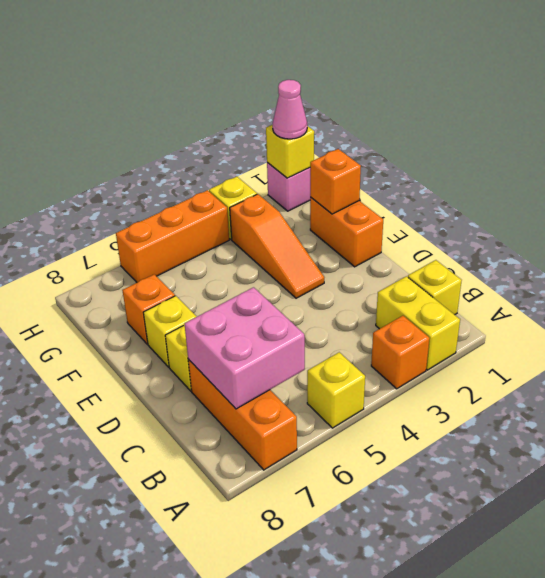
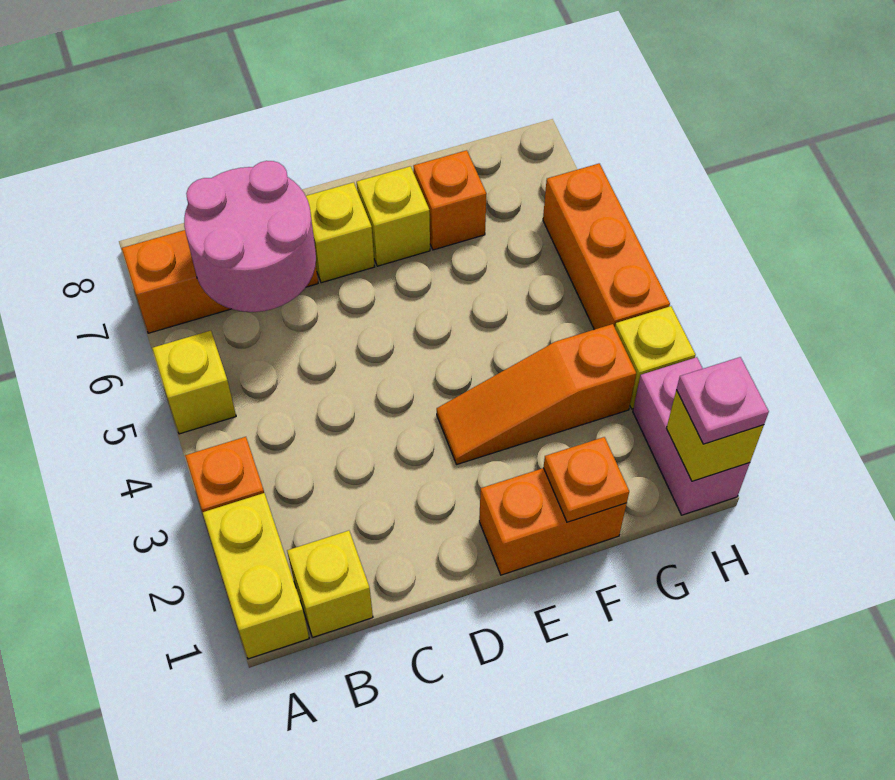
yellow brick A2:B2 level 1 -> yellow brick A1:A2 level 1
pink brick B6:C7 level 2 -> pink round brick B6:C7 level 2
orange brick F1 level 2 -> orange plate F1 level 2
pink brick H1 level 1 -> pink brick H1:H2 level 1
pink cone H1 level 3 -> pink plate H1 level 3

